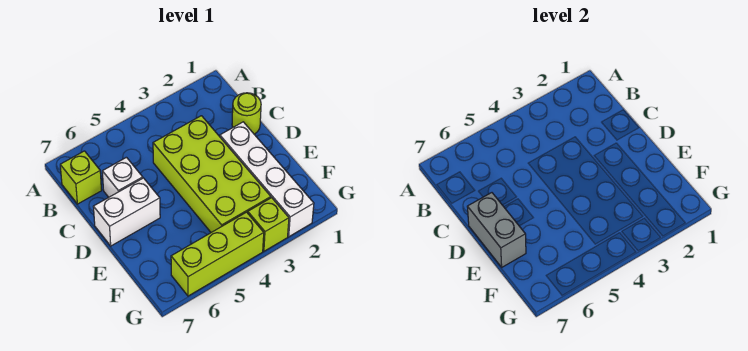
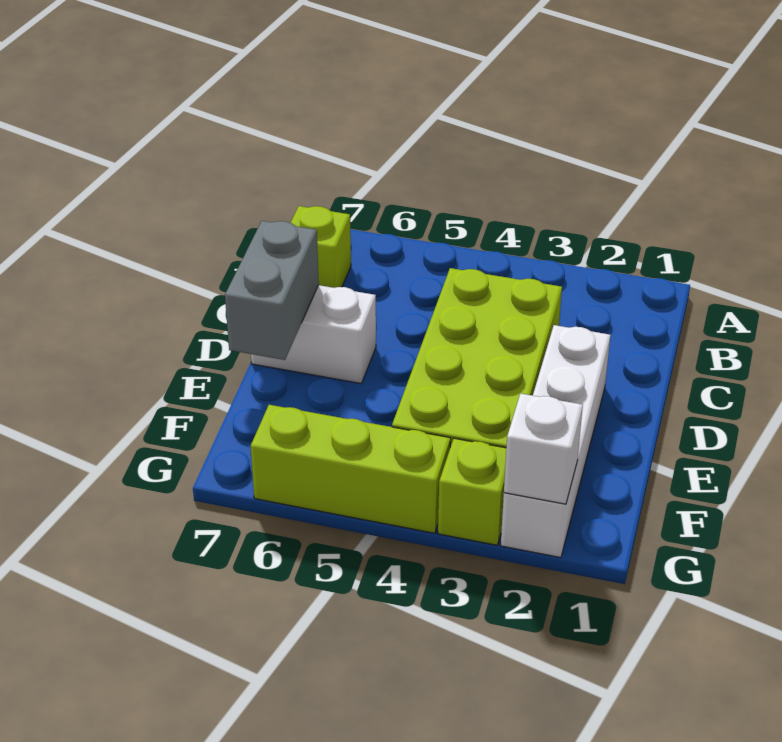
lime round brick C1 level 1 -> none
white brick C6 level 1 -> white brick G2 level 2

